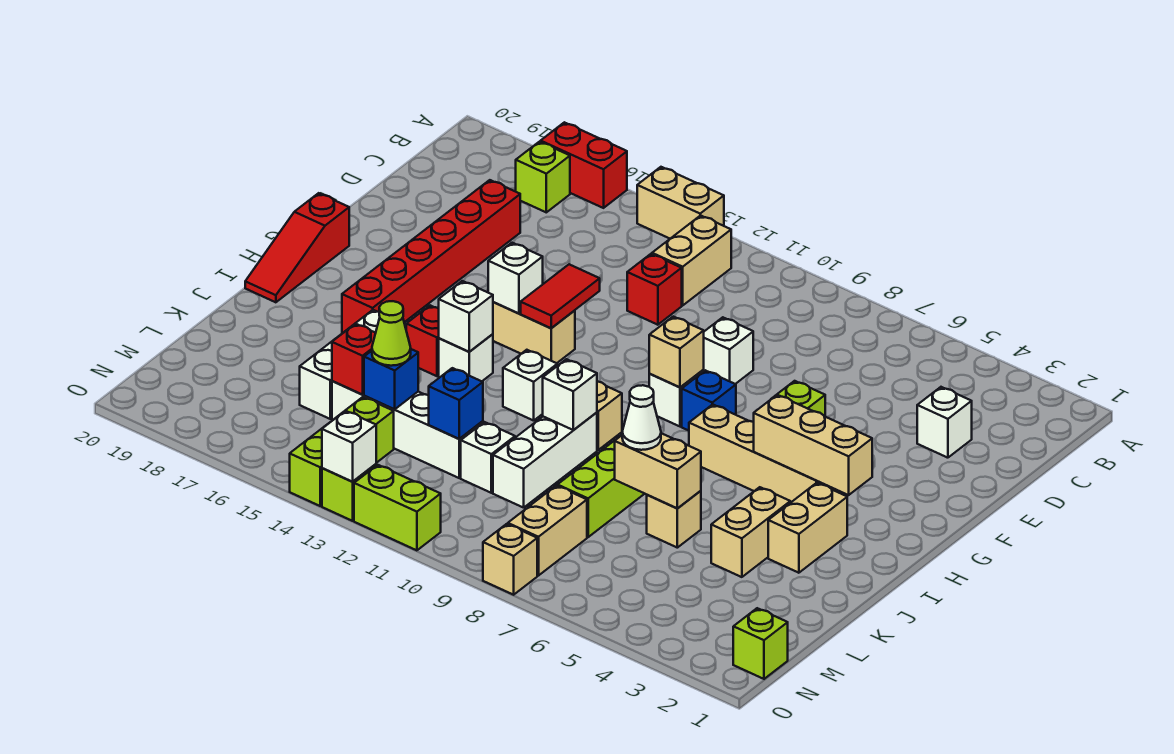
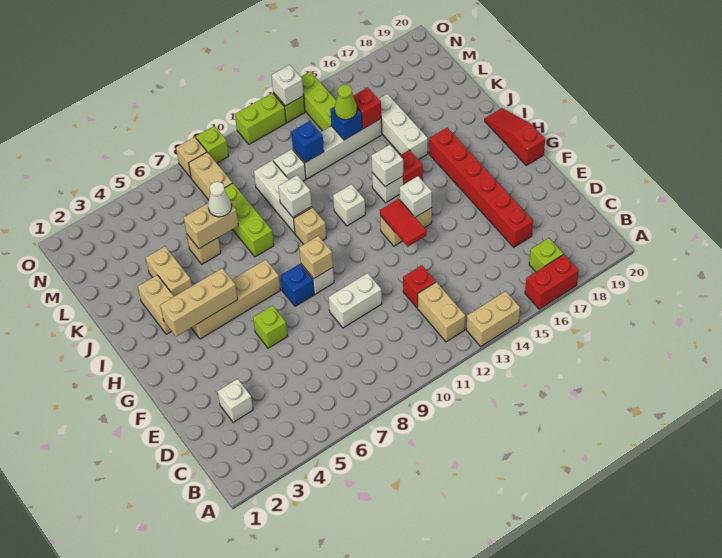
white brick E9 level 1 -> white brick E9:E10 level 1
lime brick N1 level 1 -> lime brick O9 level 1

